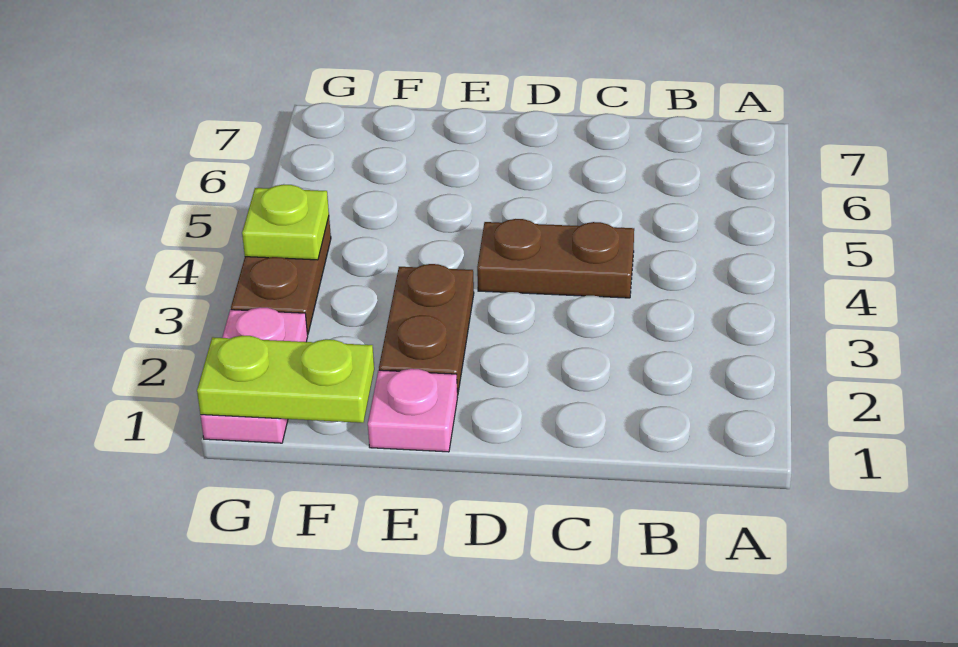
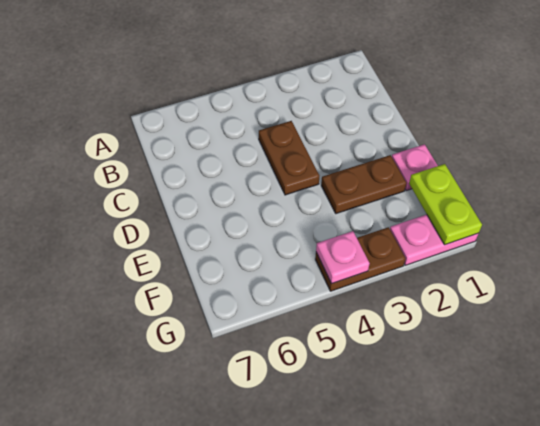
lime plate G4 level 2 -> pink plate G4 level 2

